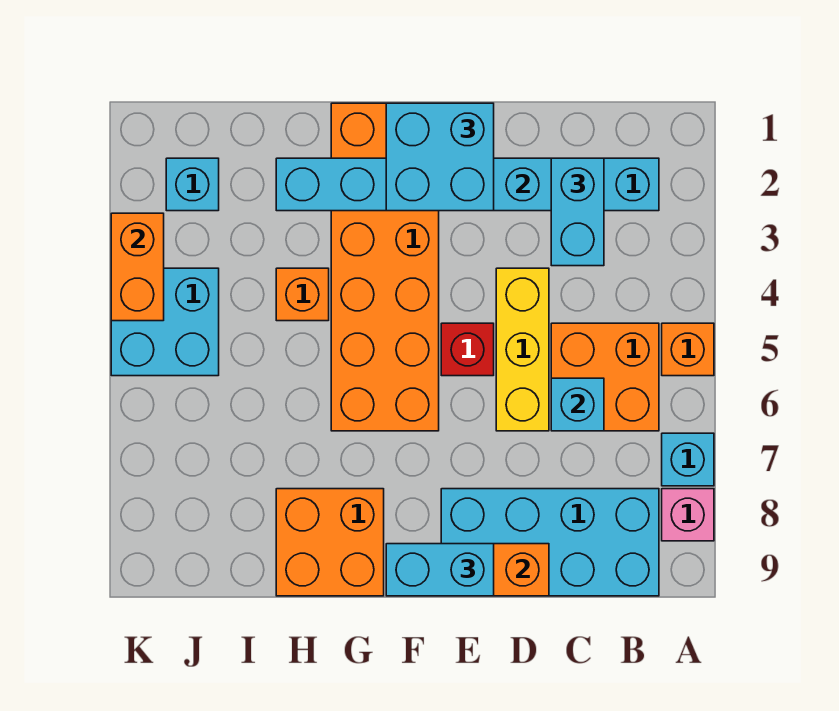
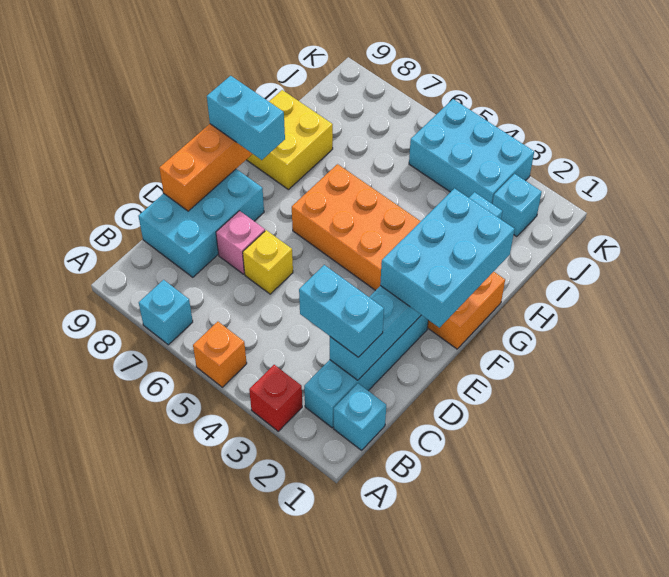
pink brick A8 level 1 -> pink brick D7 level 1
orange brick B5:C6 level 1 -> none
cyan brick B8:E9 level 1 -> cyan brick C8:E9 level 1
cyan brick C6 level 2 -> cyan brick B1 level 1
yellow brick D4:D6 level 1 -> yellow brick D6 level 1
cyan brick E1:F2 level 3 -> cyan brick E1:G2 level 3
red brick E5 level 1 -> red brick A3 level 1
cyan brick E9:F9 level 3 -> cyan brick F8:F9 level 3
orange brick G8:H9 level 1 -> yellow brick G8:H9 level 1
orange brick H4 level 1 -> none
cyan brick J4:K5 level 1 -> cyan brick J3:K5 level 1
orange brick K3:K4 level 2 -> none

